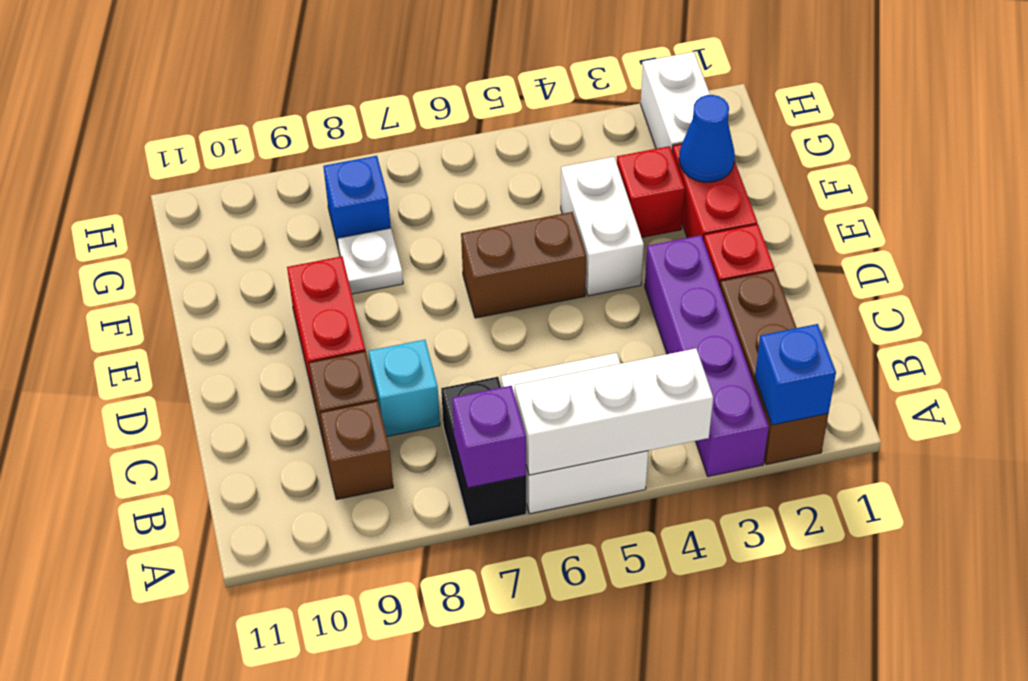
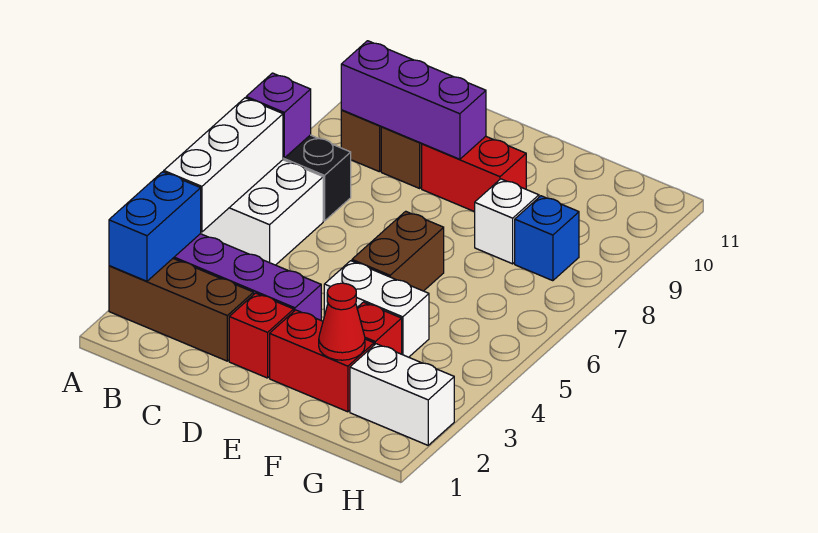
blue brick A2 level 2 -> blue brick A2:A3 level 2
none -> purple brick B9:D9 level 2
cyan brick C8 level 1 -> none
blue cone F2 level 2 -> red cone F2 level 2
white plate F8 level 1 -> white brick F8 level 1

